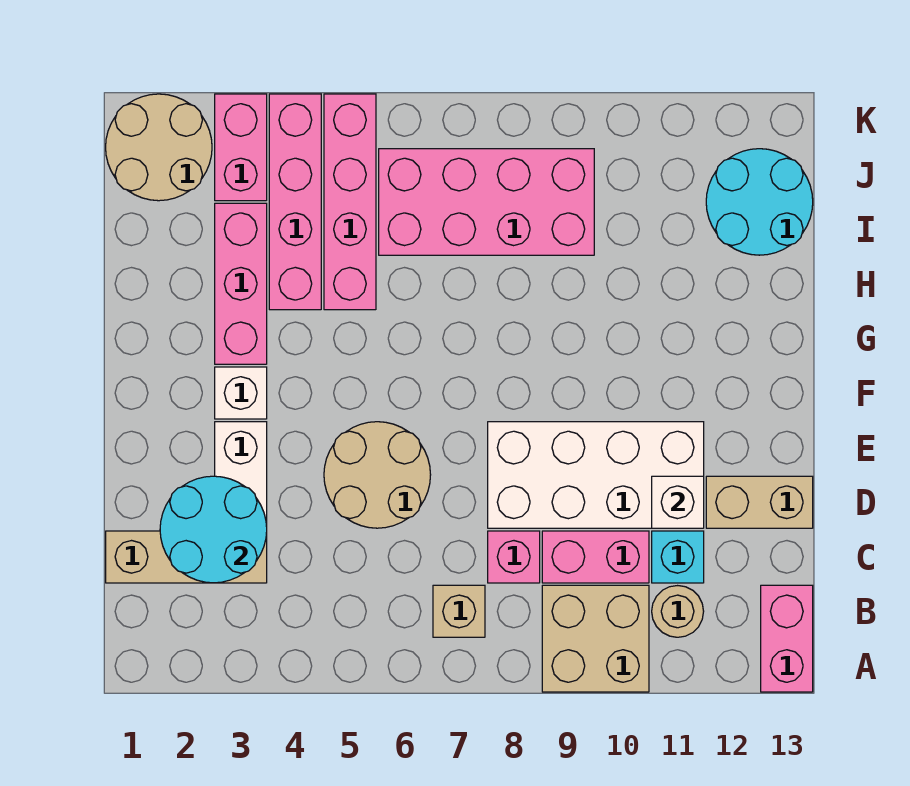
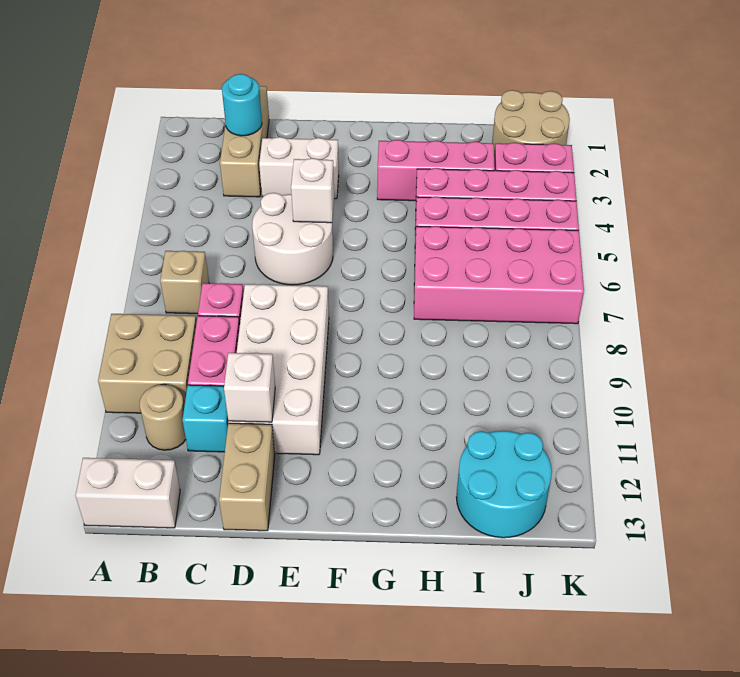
pink brick A13:B13 level 1 -> white brick A13:B13 level 1
cyan round brick C2:D3 level 2 -> cyan round brick C2 level 2
tan round brick D5:E6 level 1 -> white round brick D5:E6 level 1
white brick F3 level 1 -> white brick E5 level 2
pink brick I6:J9 level 1 -> pink brick H6:K7 level 1

